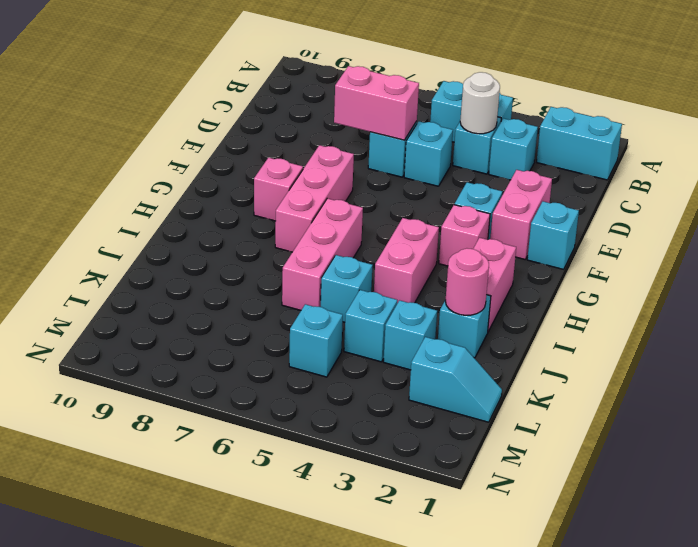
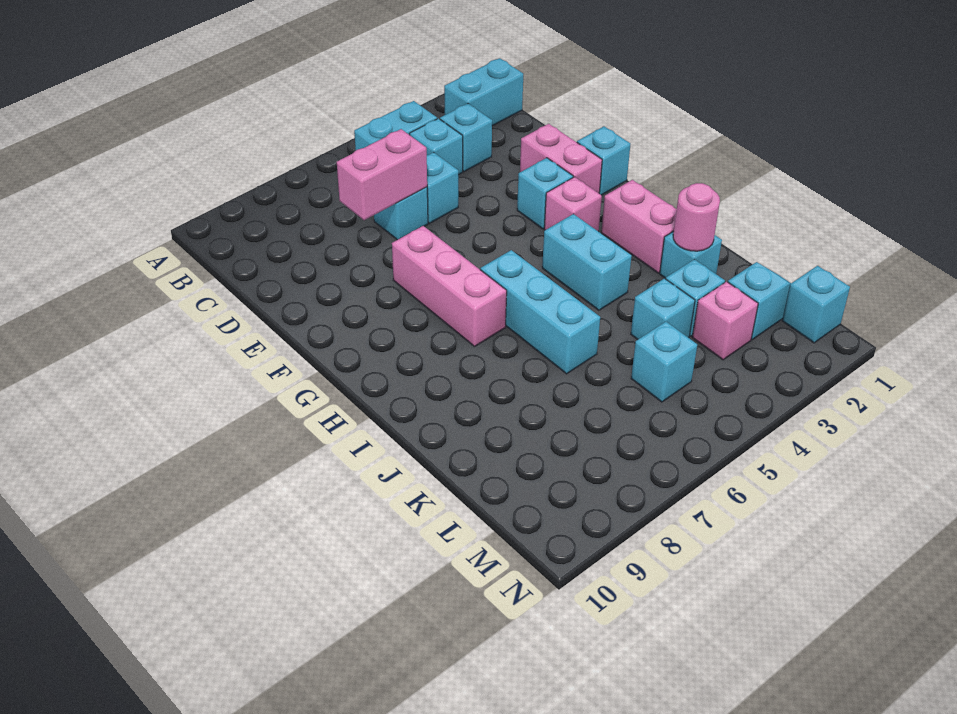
white round brick C4 level 2 -> none
pink brick G8 level 1 -> pink brick L3 level 1
pink brick H4:I4 level 1 -> cyan brick H4:I4 level 1
pink brick H6:J6 level 1 -> cyan brick H6:J6 level 1
cyan brick J5 level 1 -> cyan brick M1 level 1

